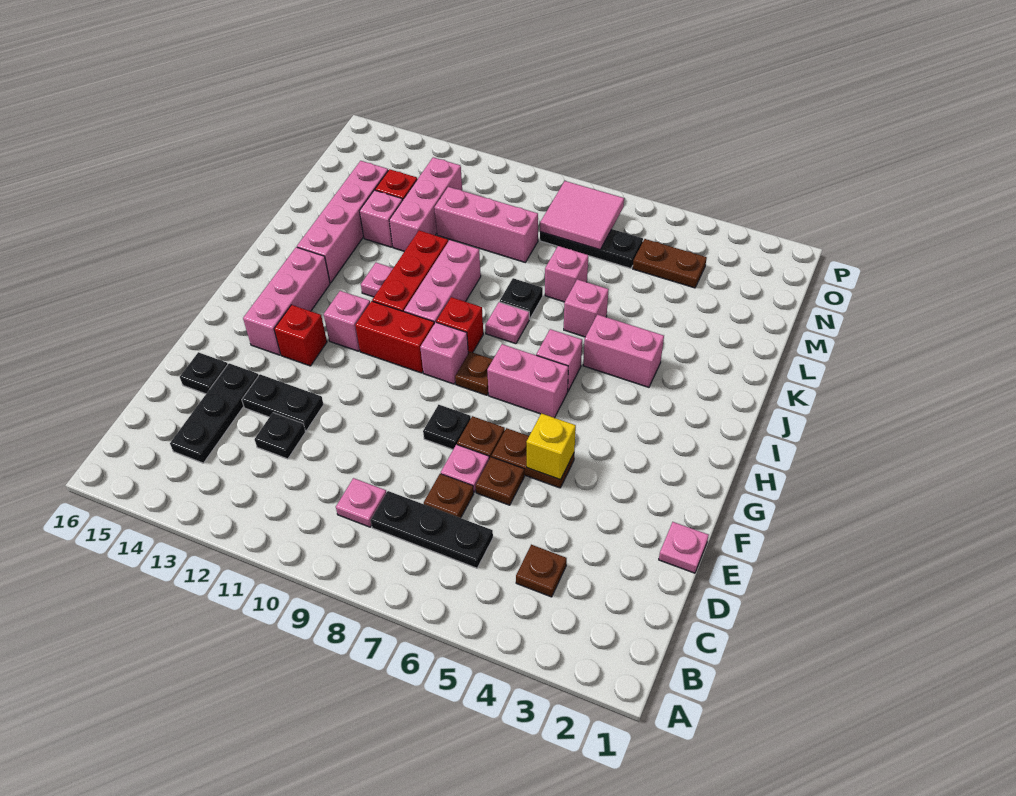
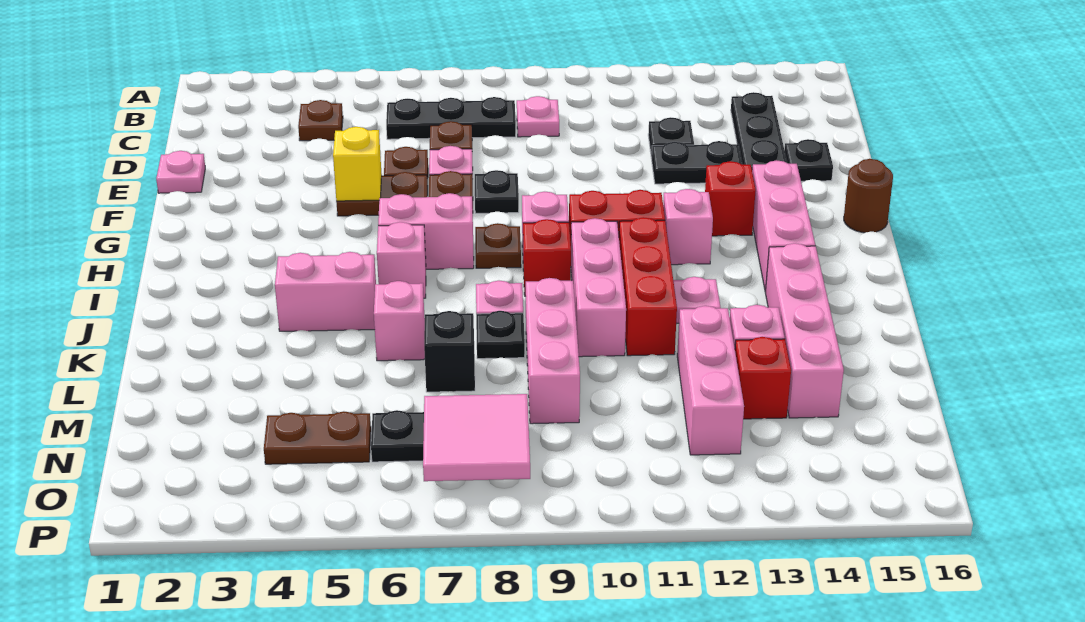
none -> brown round brick G16 level 1
pink brick L7 level 1 -> black brick L7 level 1
pink brick M9:M11 level 1 -> pink brick K9:M9 level 1

